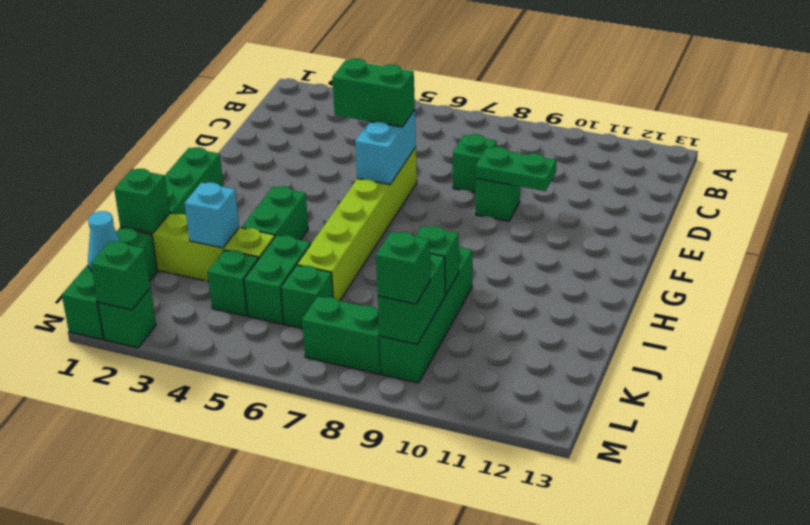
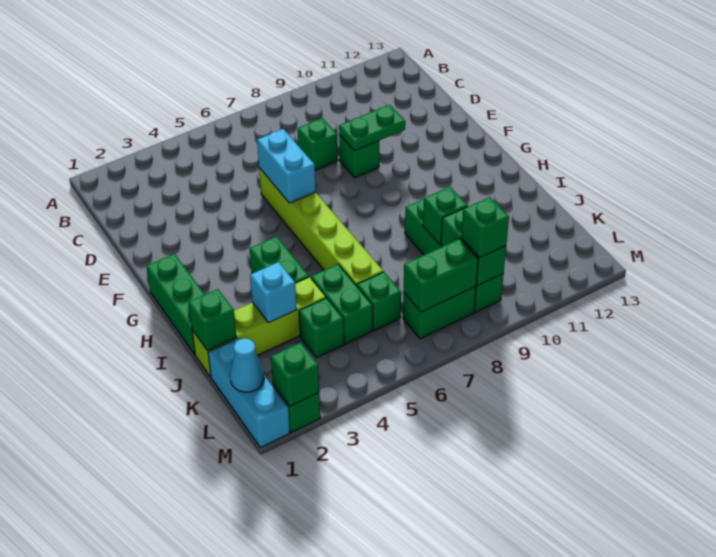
green brick E5:E6 level 3 -> green brick L7:L8 level 2
green brick K1:M1 level 1 -> cyan brick K1:M1 level 1

